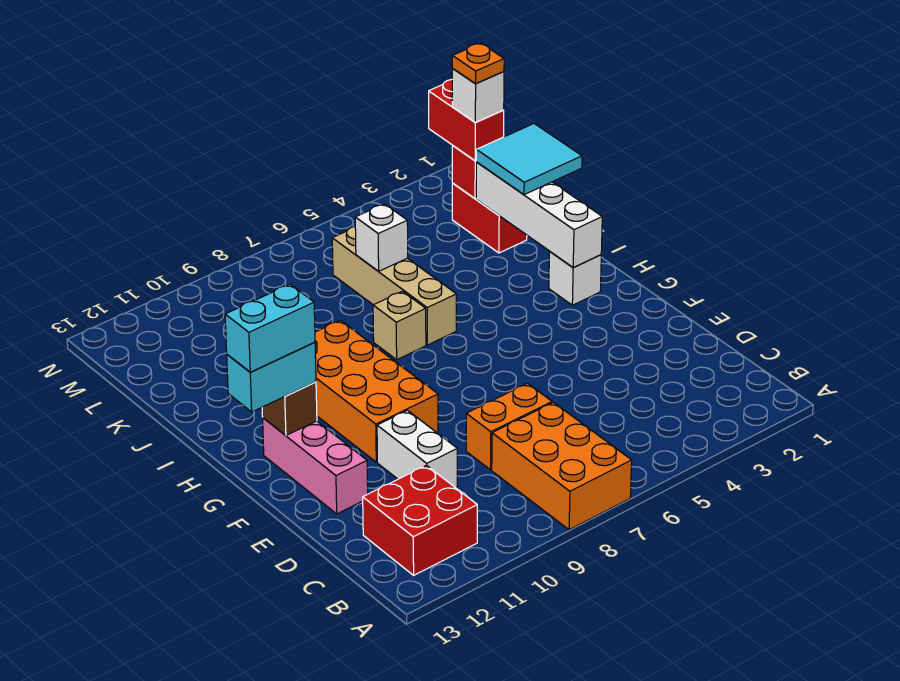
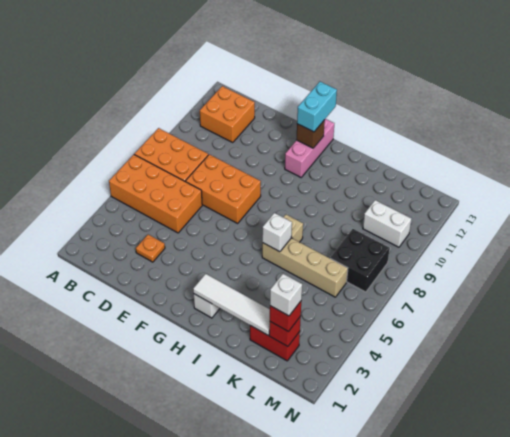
red brick B11:C12 level 1 -> orange brick B11:C12 level 1
orange brick D7:D8 level 1 -> orange brick D7:F8 level 1
white brick D10:E10 level 1 -> white brick L10:M10 level 1
pink brick E12:G12 level 1 -> pink brick G11:G13 level 1
orange brick F9:I10 level 1 -> orange brick A5:D6 level 1
cyan brick G12:G13 level 4 -> none
white brick H2:K2 level 2 -> white tile H2:K2 level 2
cyan tile J1:K2 level 3 -> none
white brick K6 level 2 -> white brick I6 level 2
red brick L2:M2 level 3 -> red brick L2 level 3
orange plate L2 level 5 -> orange plate D3 level 1
none -> black brick L7:M8 level 1

